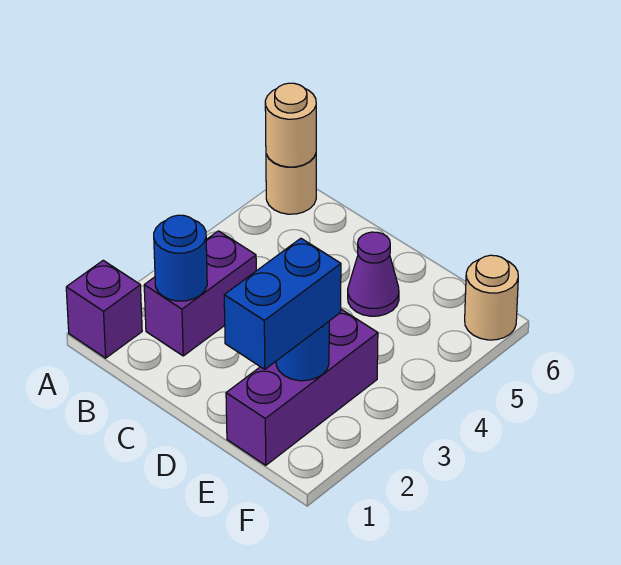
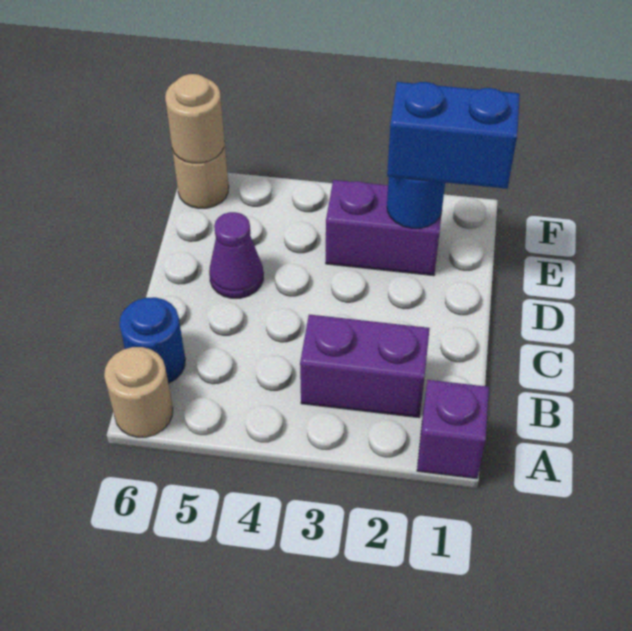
tan round brick A6 level 2 -> tan round brick F6 level 2
blue round brick B2 level 2 -> blue round brick B6 level 1
purple brick E1:E3 level 1 -> purple brick E2:E3 level 1

